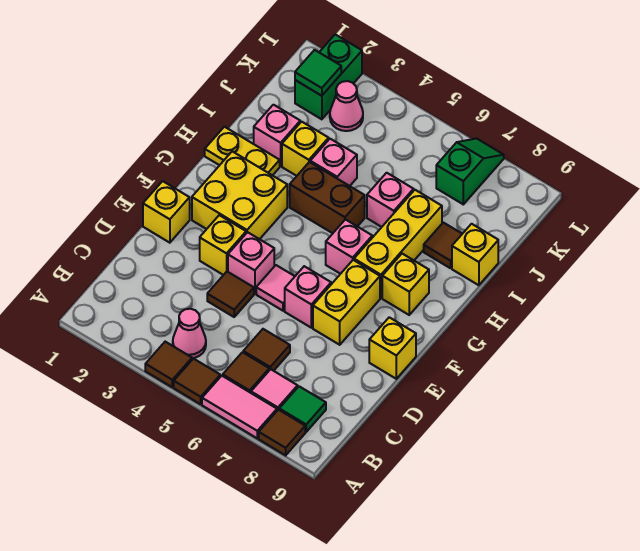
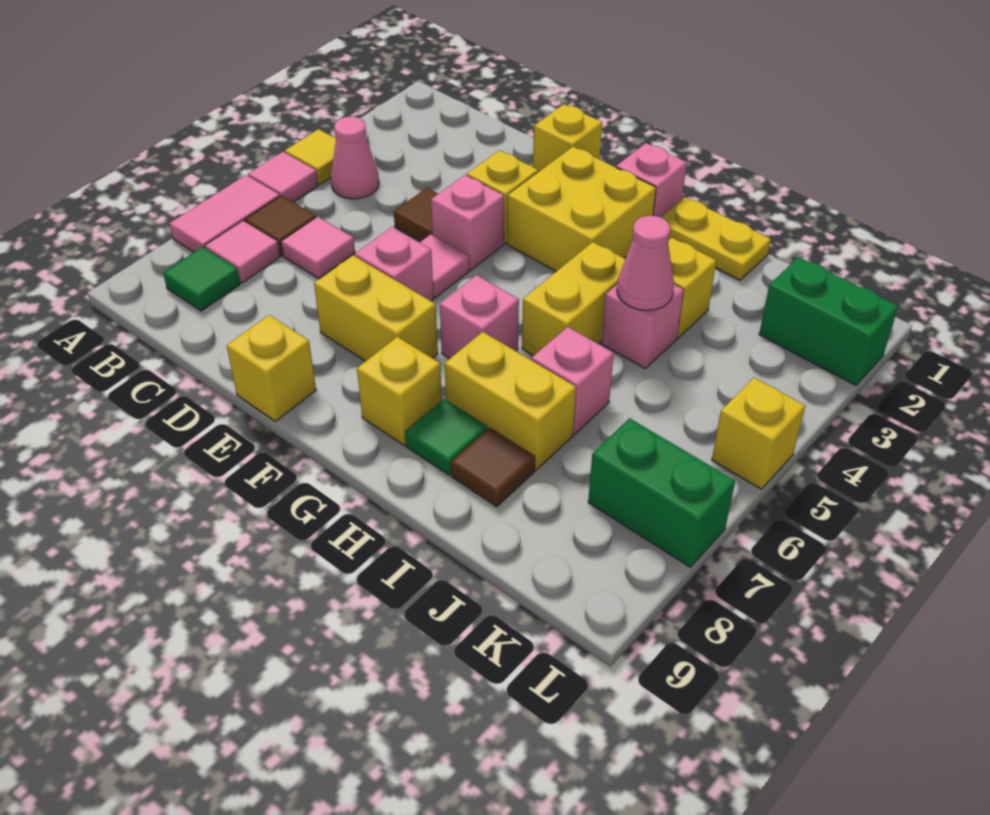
brown tile A4 level 1 -> yellow tile A4 level 1
brown tile A5 level 1 -> pink tile A5 level 1
brown tile A8 level 1 -> none
brown tile C6 level 1 -> pink tile C6 level 1
yellow brick G7:I7 level 1 -> yellow brick H7:I7 level 1
yellow plate H1:H2 level 1 -> yellow plate H1:I1 level 1
brown brick H4:H5 level 1 -> yellow brick H4:H5 level 1
pink brick I2 level 1 -> pink brick G1 level 1
yellow brick I9 level 1 -> yellow brick L5 level 1
green tile K2 level 2 -> green tile H8 level 1
pink cone K3 level 1 -> pink cone I4 level 2
green slope K7:L7 level 1 top K -> green brick K7:L7 level 1

